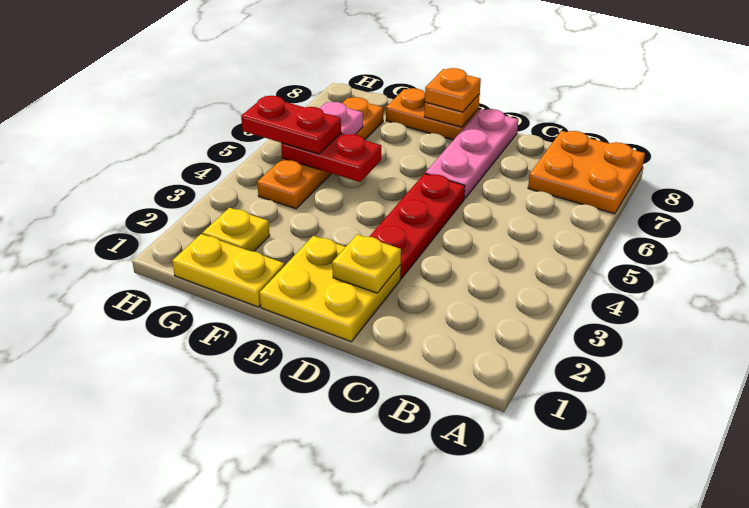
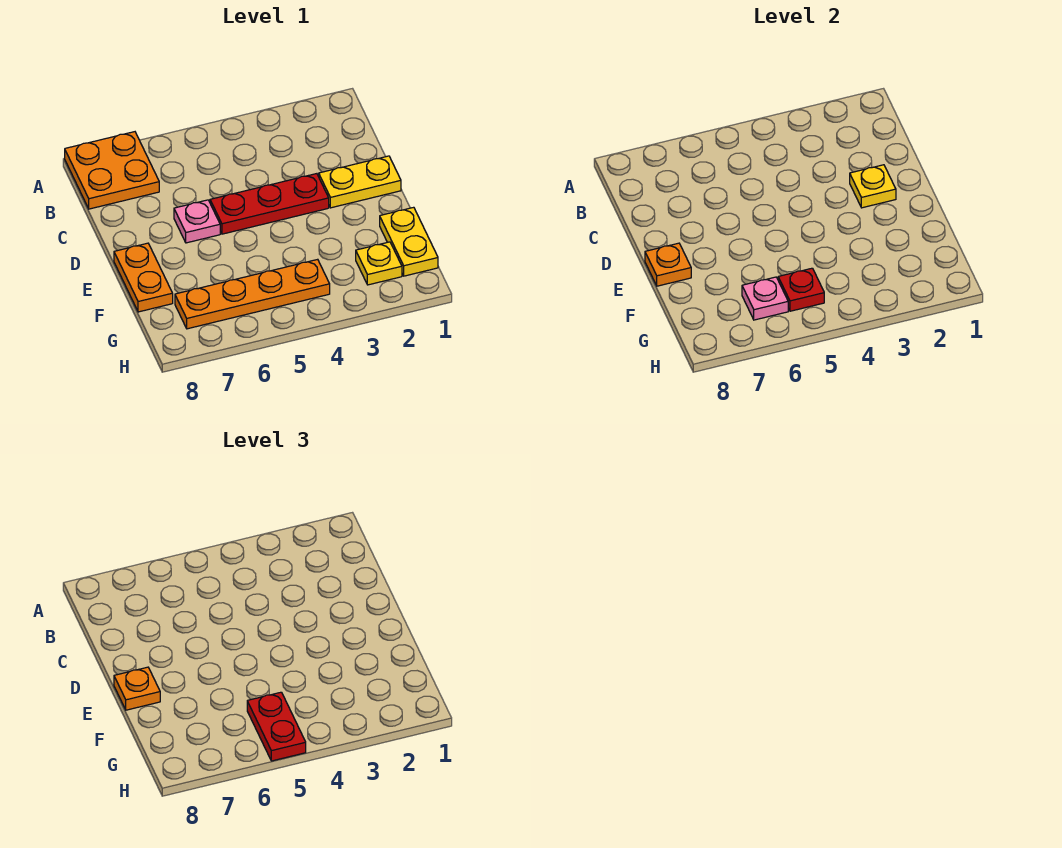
yellow plate D1:E2 level 1 -> yellow plate D1:D2 level 1
pink plate D6:D8 level 1 -> pink plate D6 level 1
red plate F5:G5 level 2 -> red plate G5 level 2

